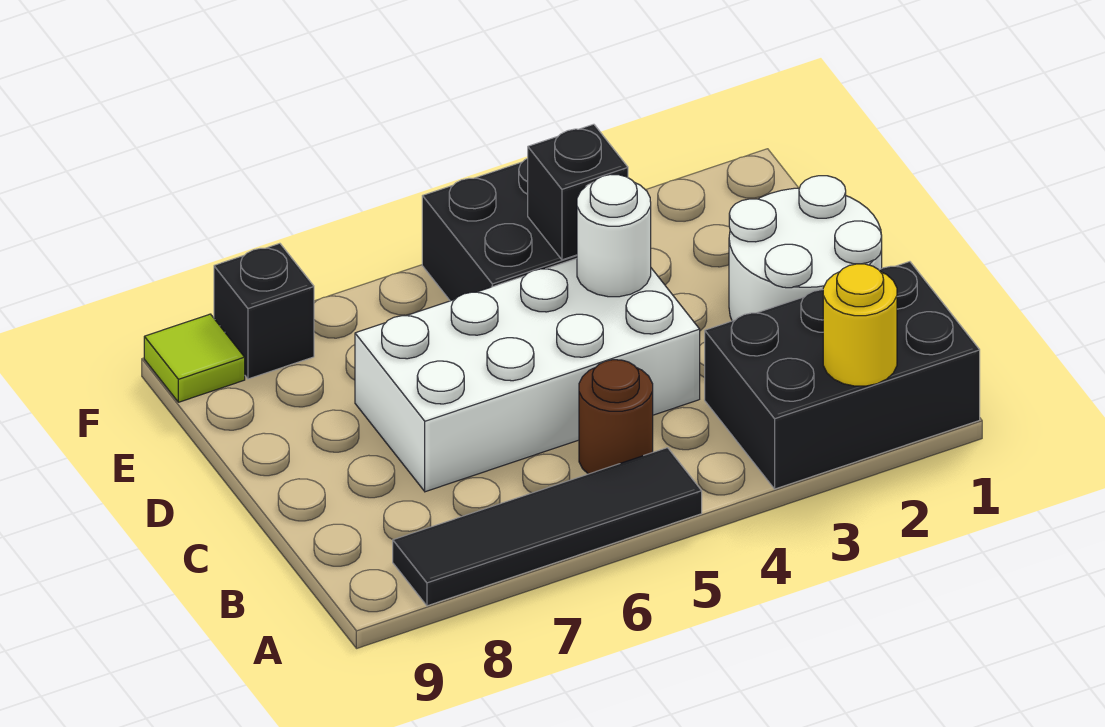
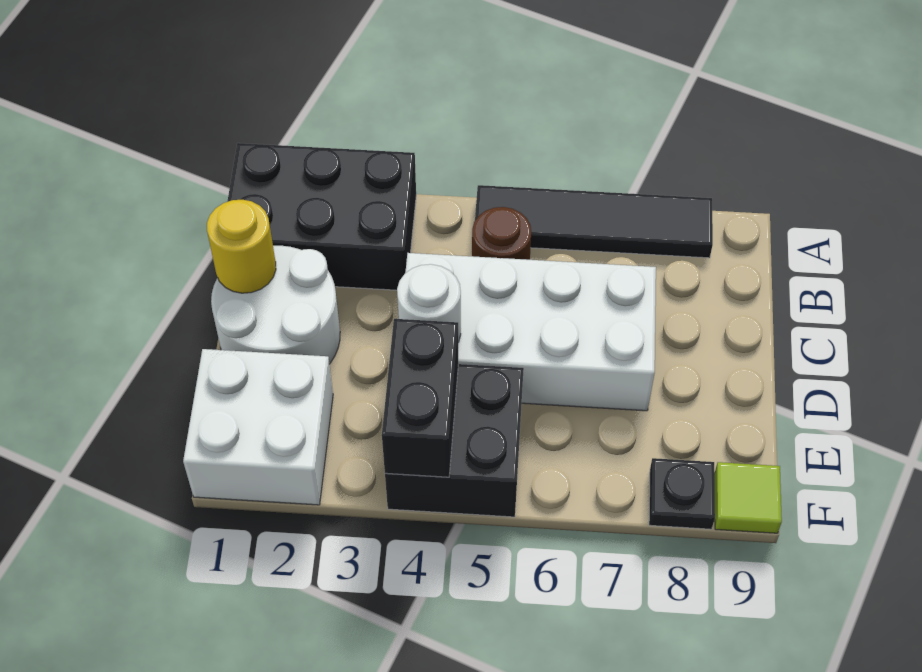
yellow round brick A2 level 2 -> yellow round brick C1 level 2
none -> white brick E1:F2 level 1
black brick E4 level 2 -> black brick E4:F4 level 2
black brick F8 level 1 -> black plate F8 level 1

